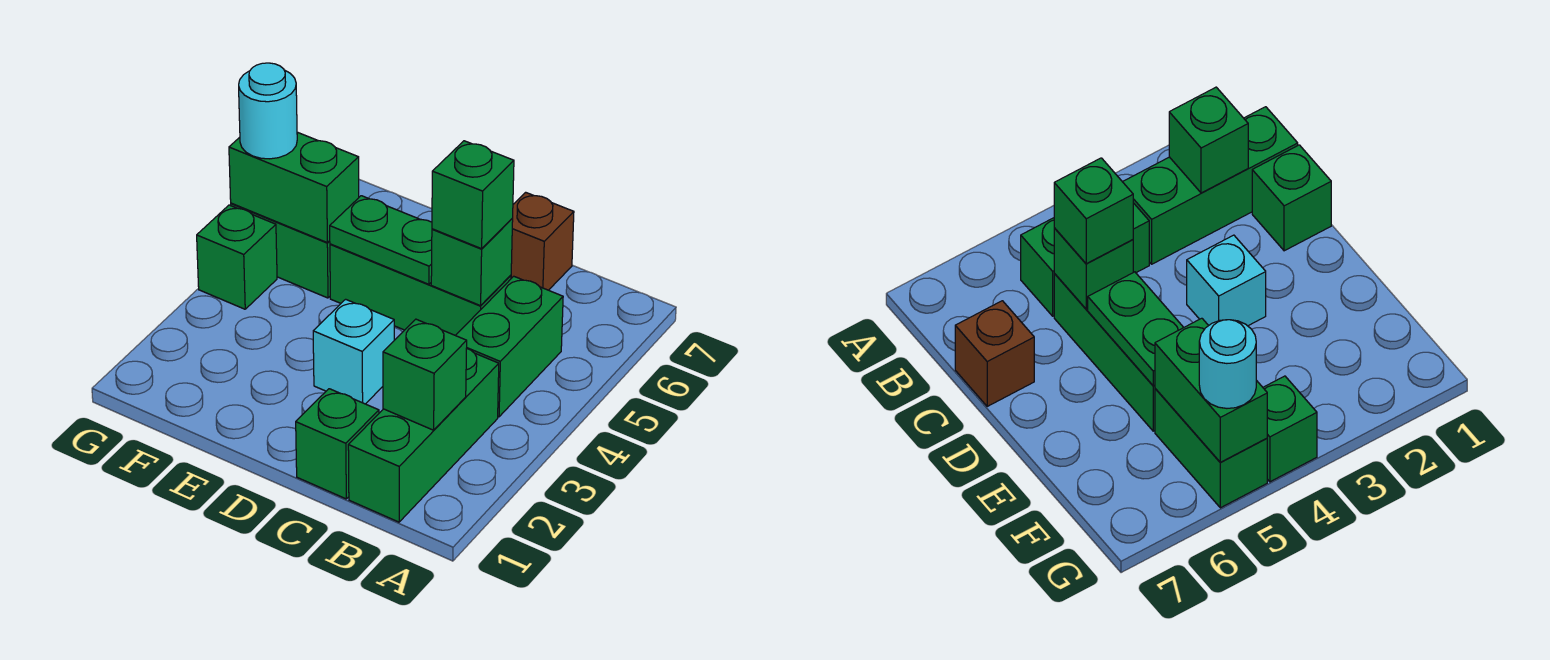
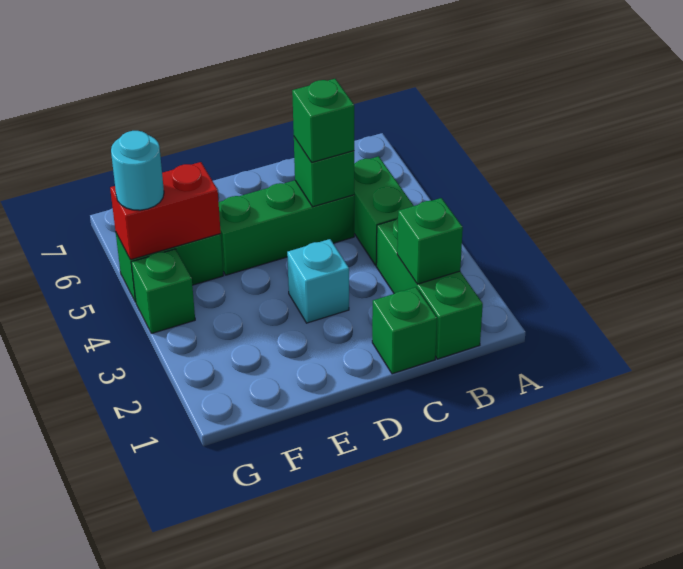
brown brick C7 level 1 -> none
green plate D5:E5 level 2 -> none
green brick F5:G5 level 2 -> red brick F5:G5 level 2

